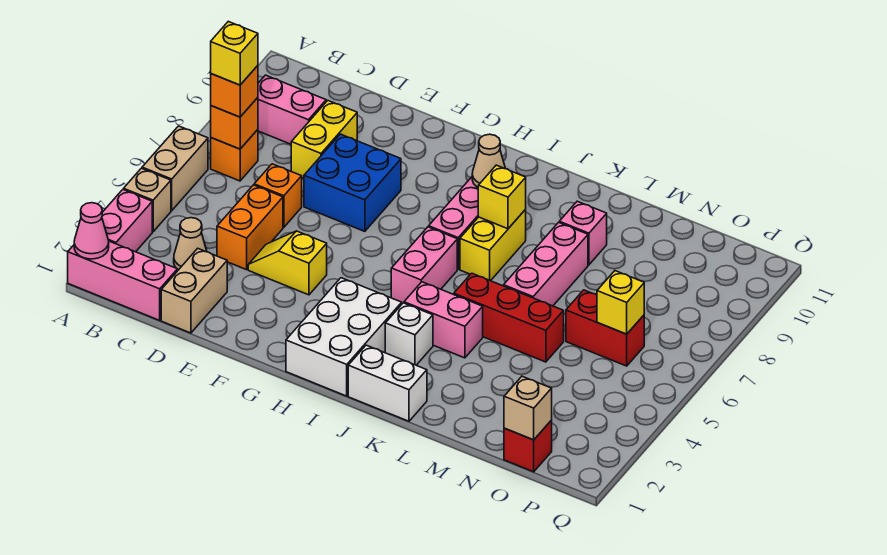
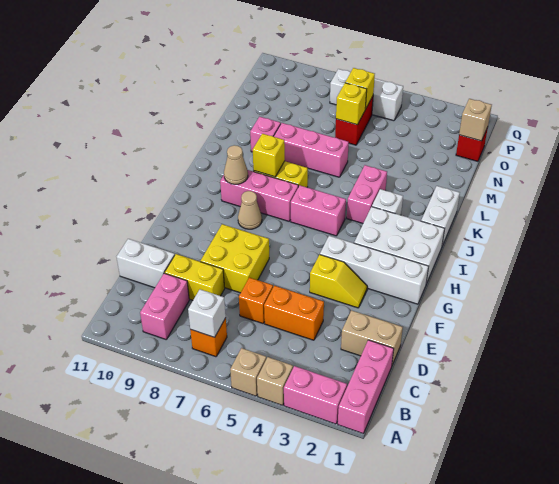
pink cone A1 level 2 -> none
tan brick A5:A6 level 1 -> tan brick A5 level 1
orange brick B7 level 2 -> white brick B7 level 2
orange brick B7 level 3 -> none
yellow brick B7 level 4 -> yellow brick N6 level 2
tan cone C3 level 1 -> tan cone H8 level 1
none -> white brick D10:D11 level 1
yellow slope E4:F4 level 1 top F -> yellow slope F3:F4 level 1 top 4
blue brick E7:F8 level 1 -> yellow brick E7:F8 level 1
none -> white brick G1:G4 level 1
red brick K5:M5 level 1 -> none
none -> white brick P5:P7 level 1

